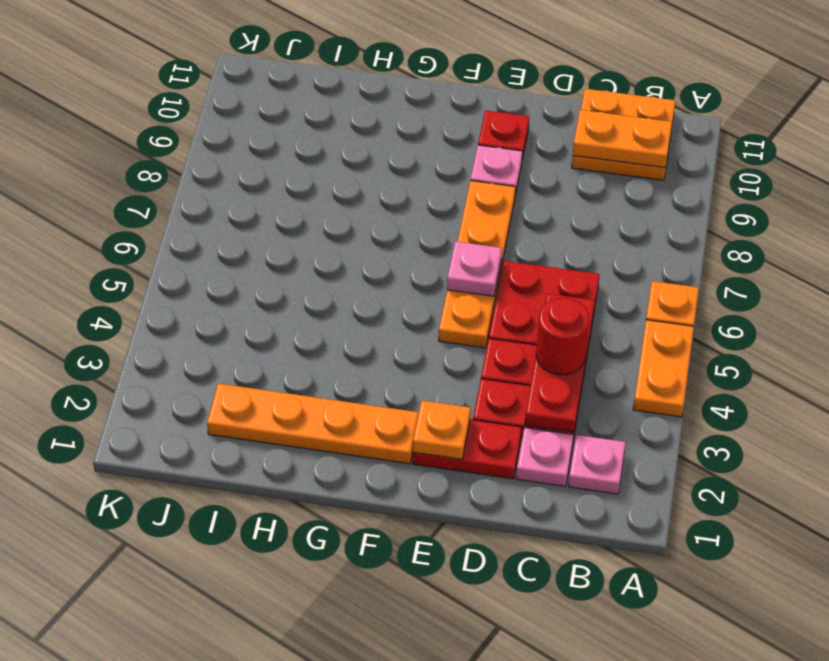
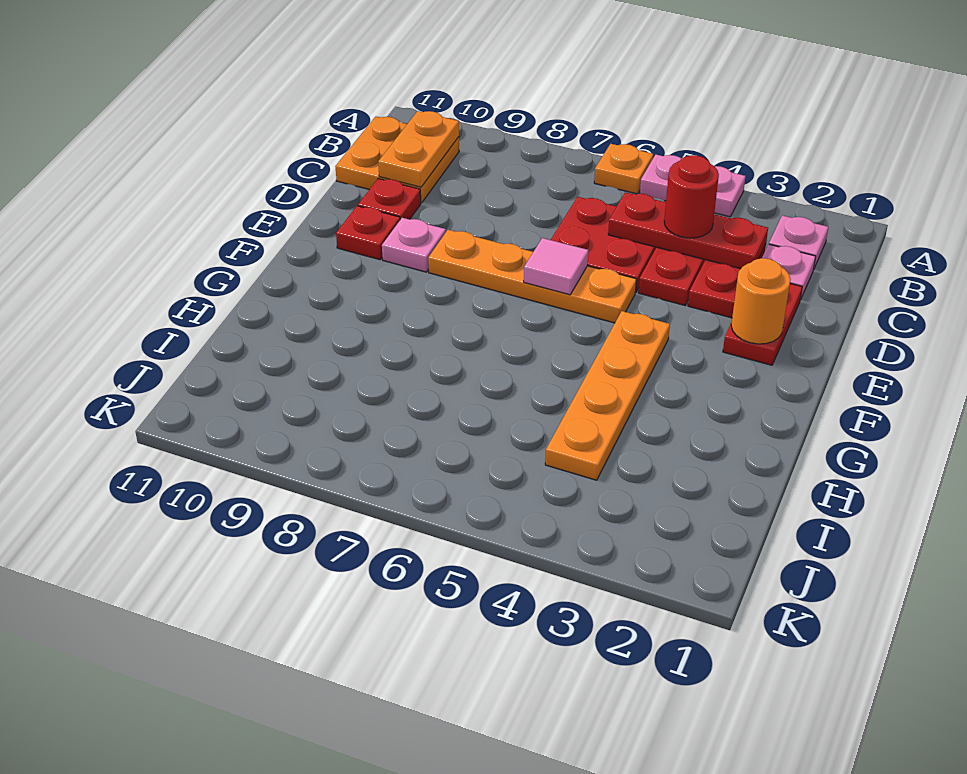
orange plate A4:A5 level 1 -> pink plate A4:A5 level 1
none -> red plate D10 level 1
orange plate E2 level 2 -> orange round brick E2 level 2
pink plate E6 level 2 -> pink tile E6 level 2
orange plate F2:I2 level 1 -> orange plate F4:I4 level 1

